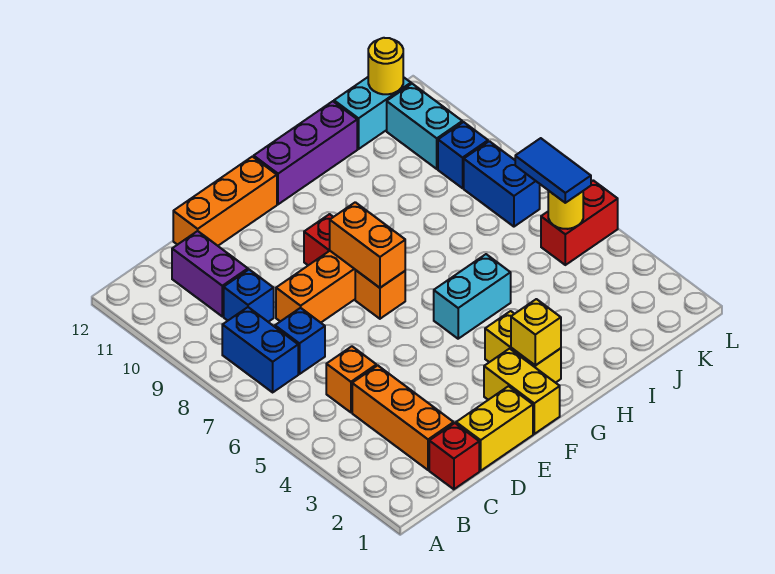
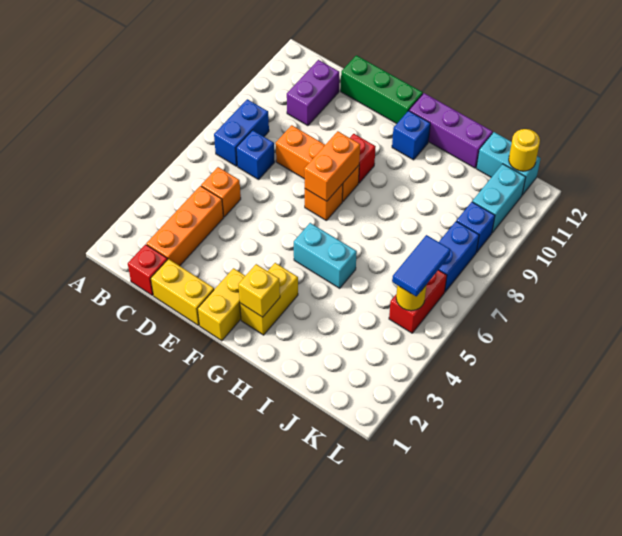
blue brick C9 level 1 -> blue brick G11 level 1
orange brick D12:F12 level 1 -> green brick D12:F12 level 1
red brick K5:L5 level 1 -> red brick K5:K6 level 1

